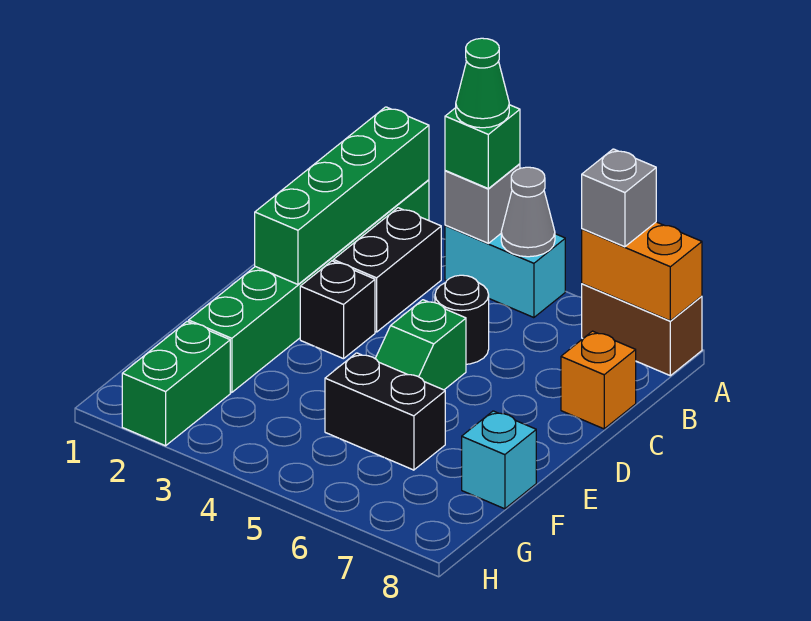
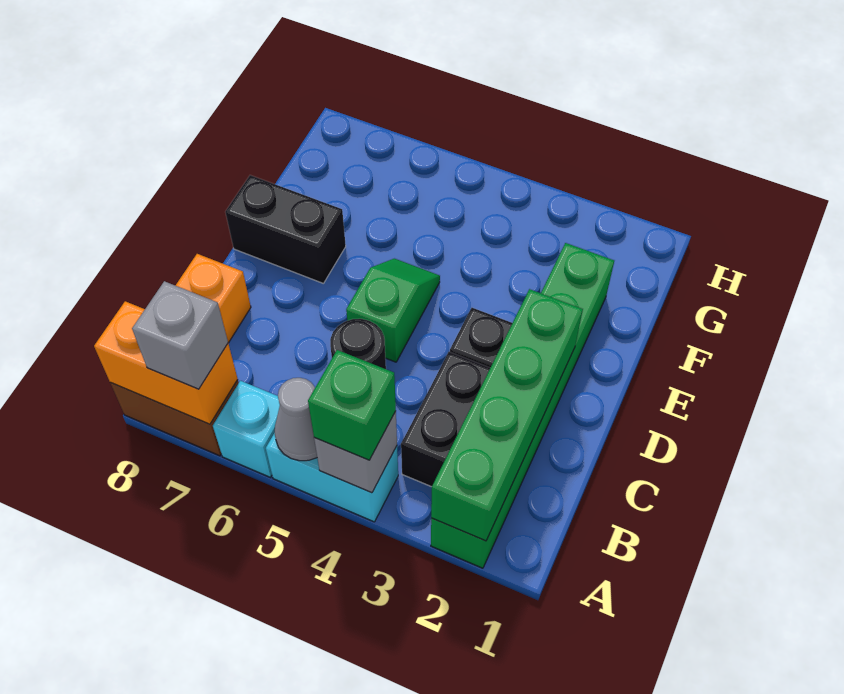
green cone A4 level 4 -> none
black brick F5:F6 level 1 -> black brick E7:E8 level 1
cyan brick F8 level 1 -> cyan brick A6 level 1
green brick G2:H2 level 1 -> none

